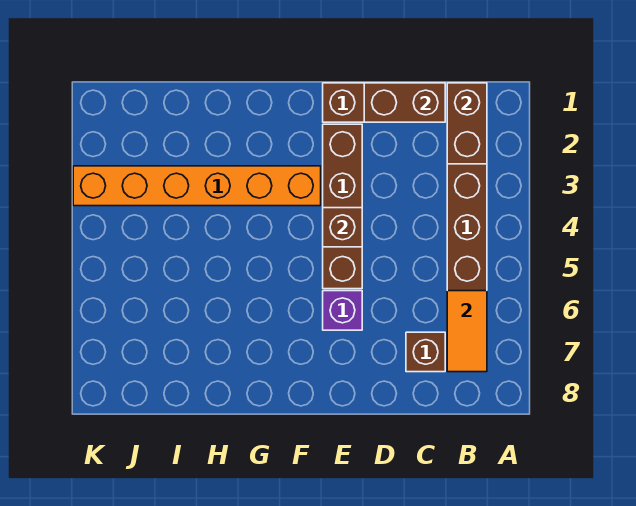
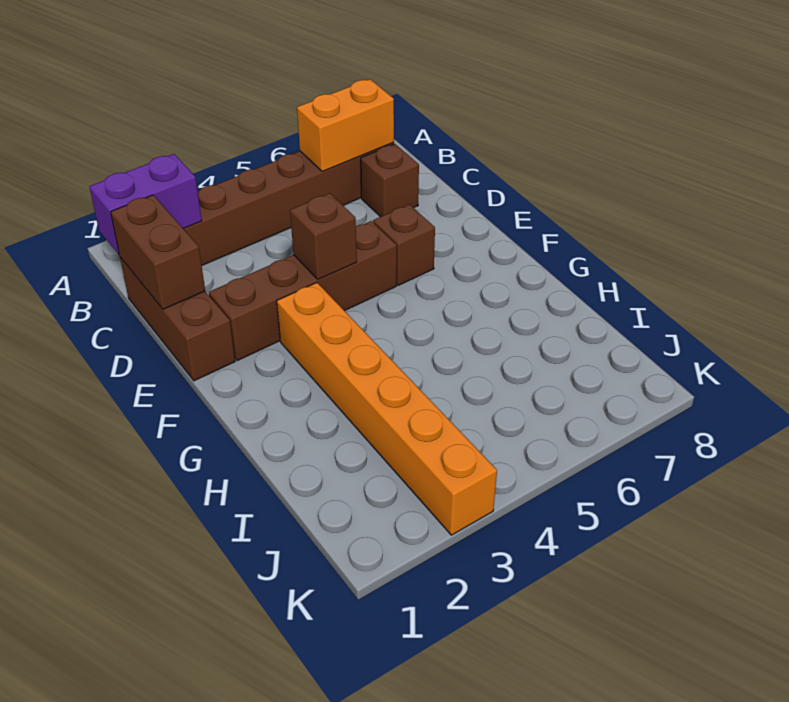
brown brick B1:B2 level 2 -> purple brick B1:B2 level 2
orange tile B6:B7 level 2 -> orange brick B6:B7 level 2
purple brick E6 level 1 -> brown brick E6 level 1

